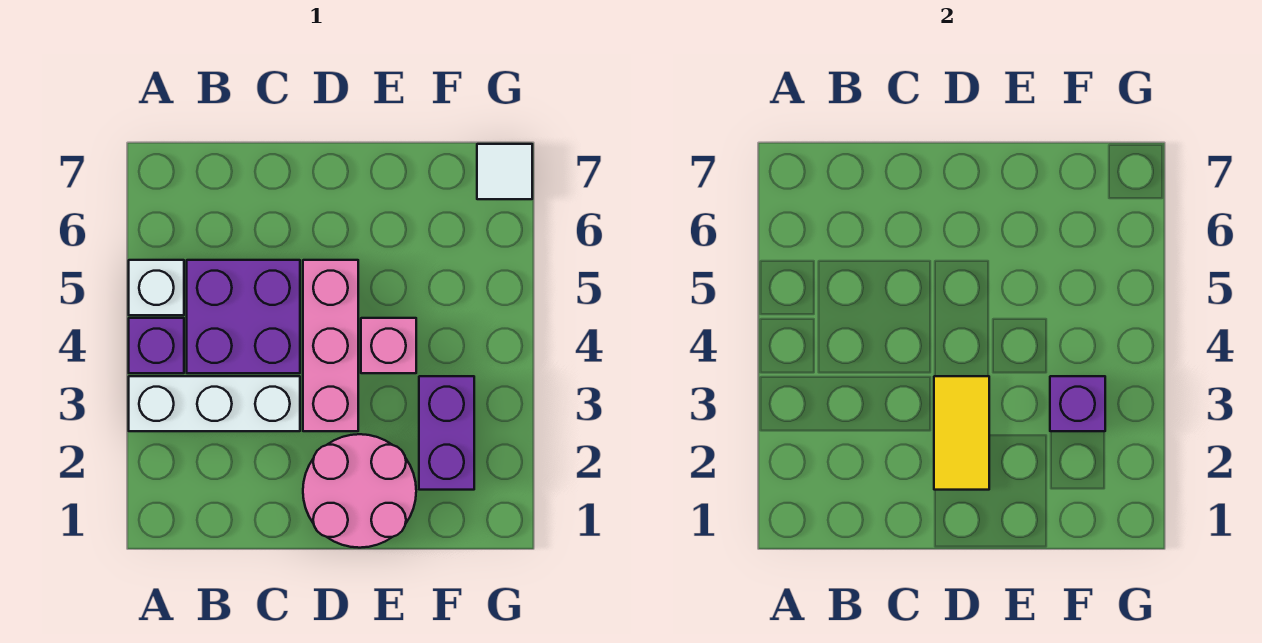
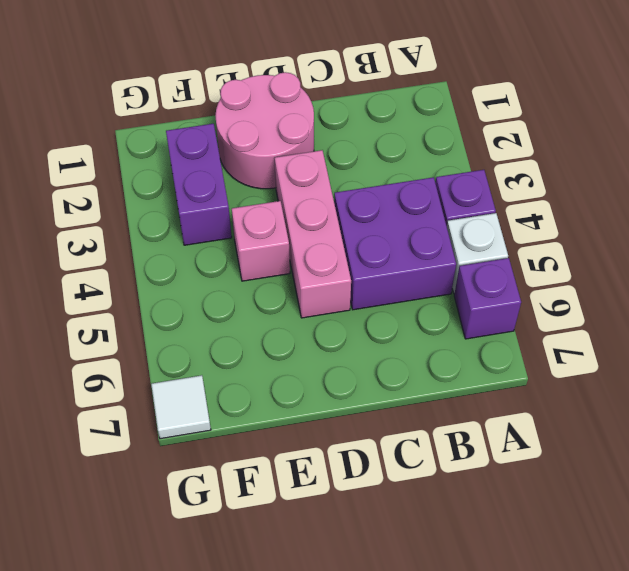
white brick A3:C3 level 1 -> none
yellow tile D2:D3 level 2 -> none
purple brick F3 level 2 -> purple brick A6 level 1

